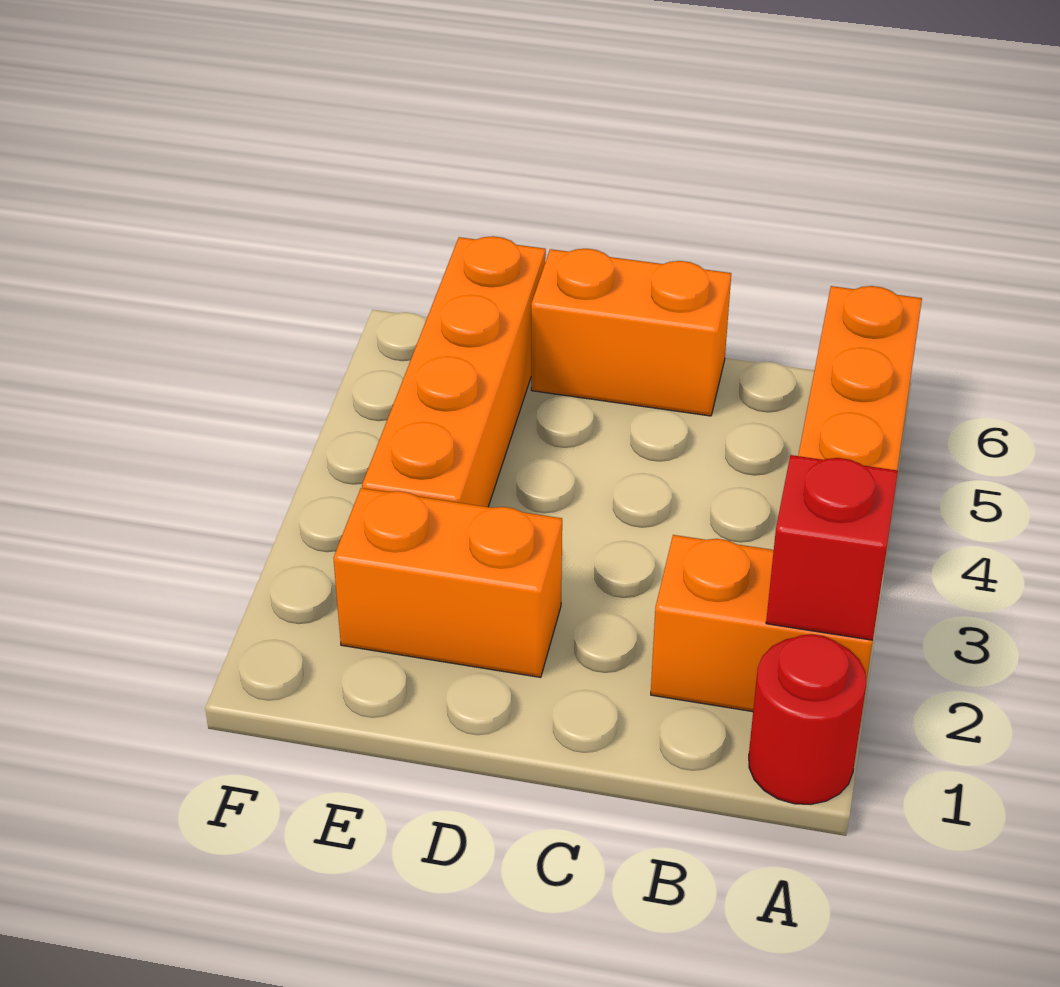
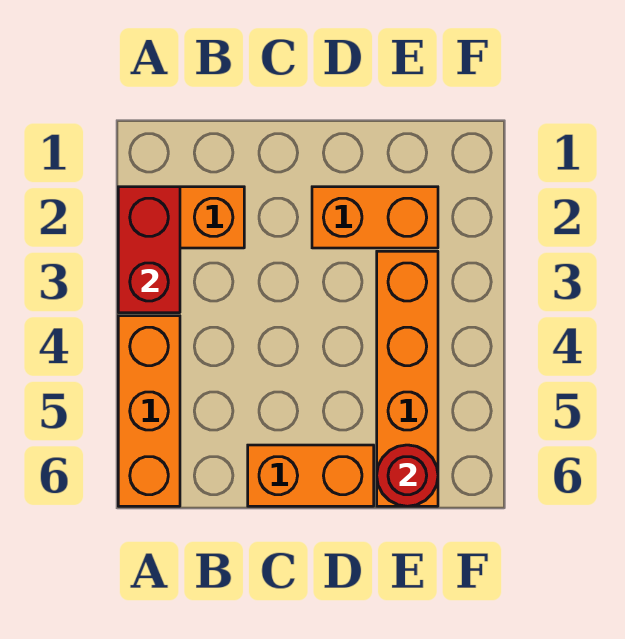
red round brick A1 level 1 -> red round brick E6 level 2
red brick A2 level 2 -> red brick A2:A3 level 2

